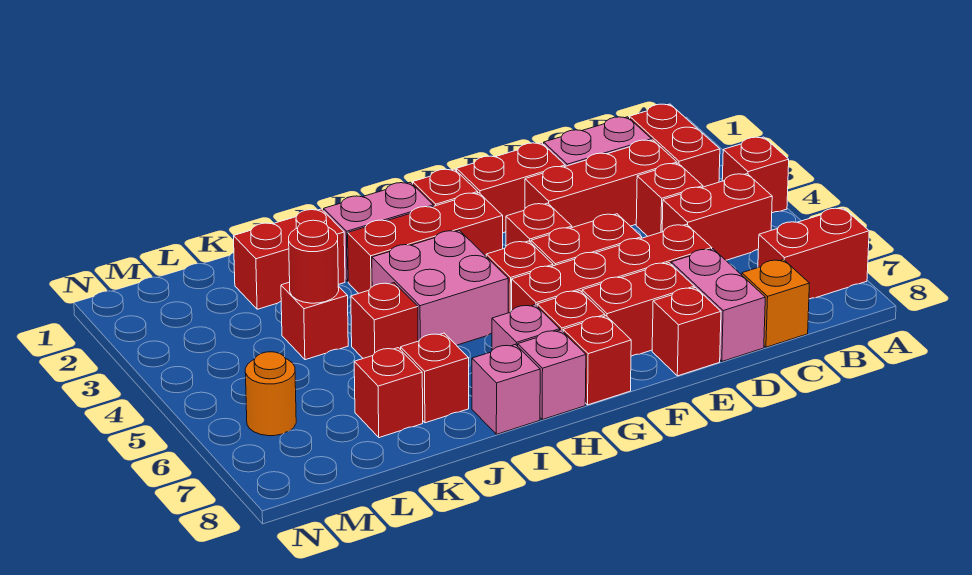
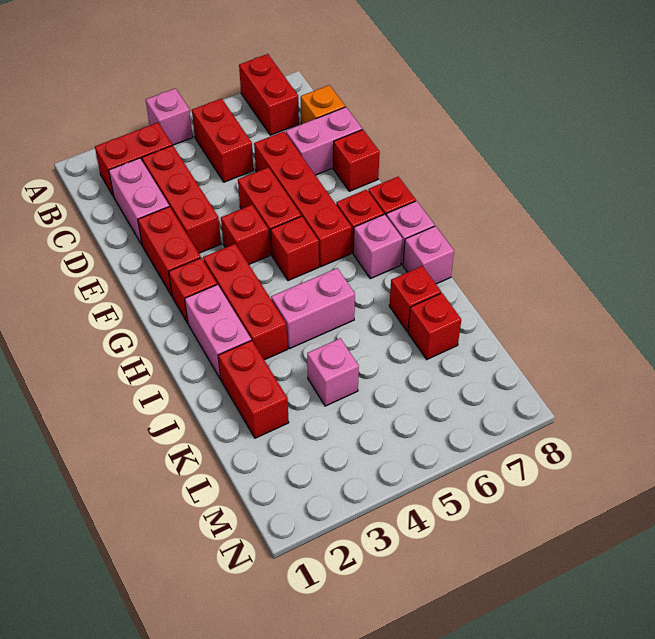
red brick A4 level 1 -> pink brick A4 level 1
red brick C4 level 1 -> none
red brick E7:F7 level 1 -> none
pink brick H4:I5 level 1 -> pink brick I4:I5 level 1
red brick J5 level 1 -> none
red brick K4 level 1 -> pink brick K4 level 1
red round brick K4 level 2 -> none
orange round brick M6 level 1 -> none

